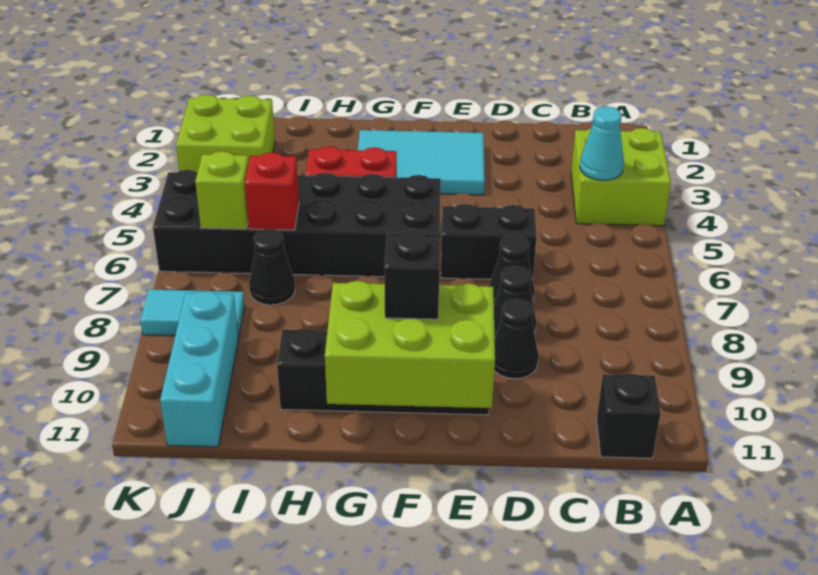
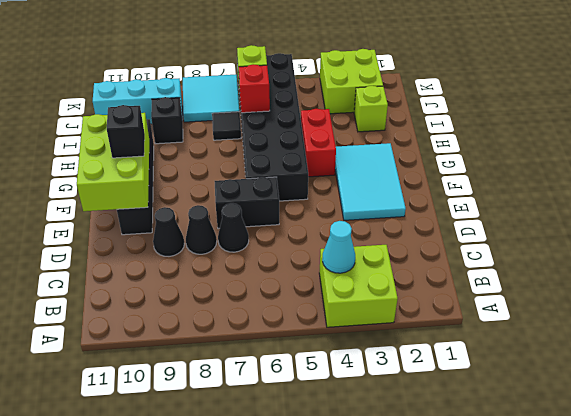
black brick B11 level 1 -> black brick I9 level 1
black brick D6:E6 level 1 -> black brick E6:E7 level 1
none -> lime brick I2 level 1
black cone I7 level 1 -> black tile I7 level 1
cyan tile J8:K8 level 1 -> cyan tile J7:K8 level 1

